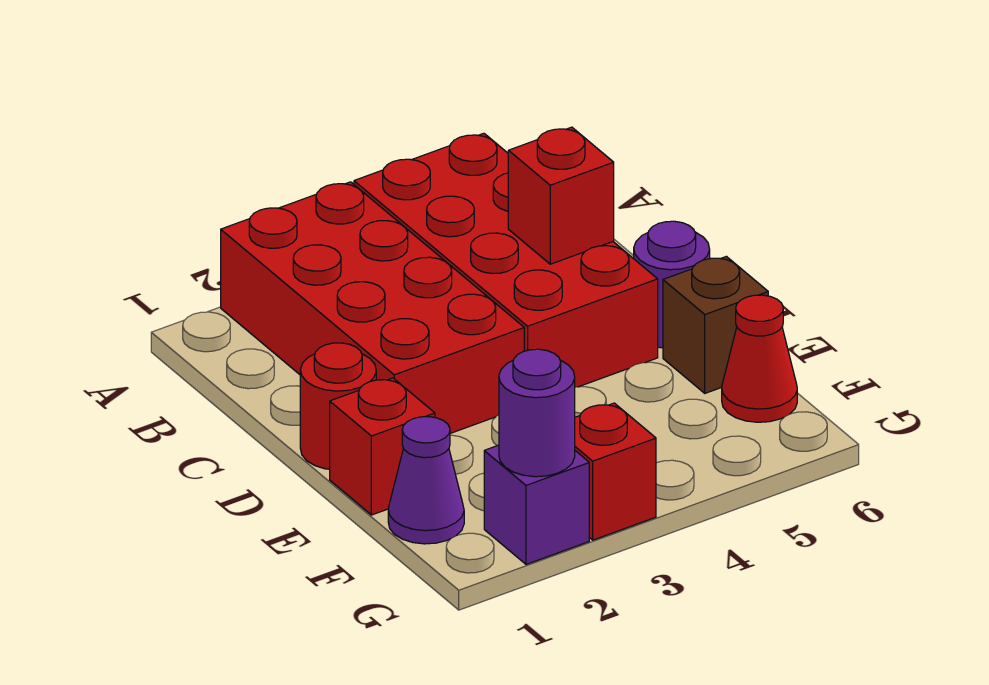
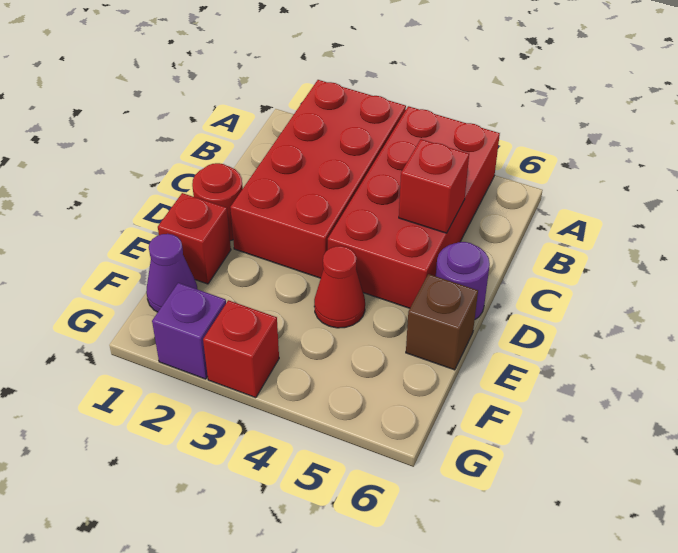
red cone F6 level 1 -> red cone E4 level 1
purple round brick G2 level 2 -> none

